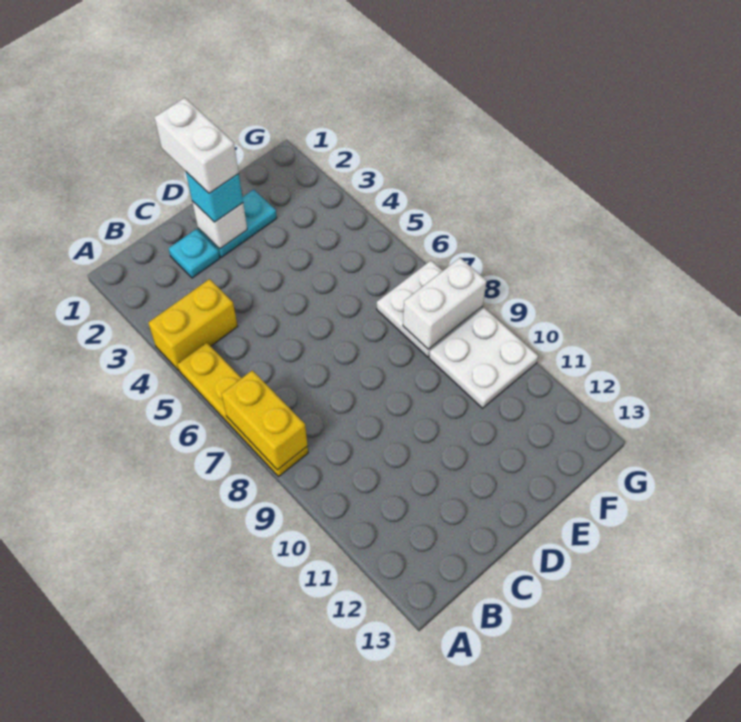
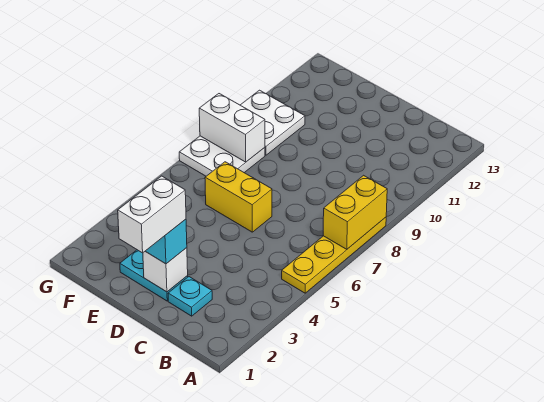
yellow brick A4:B4 level 1 -> yellow brick D6:E6 level 1

